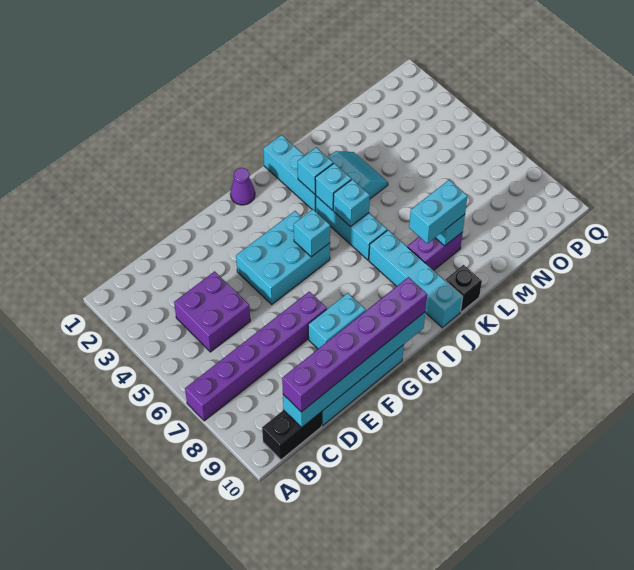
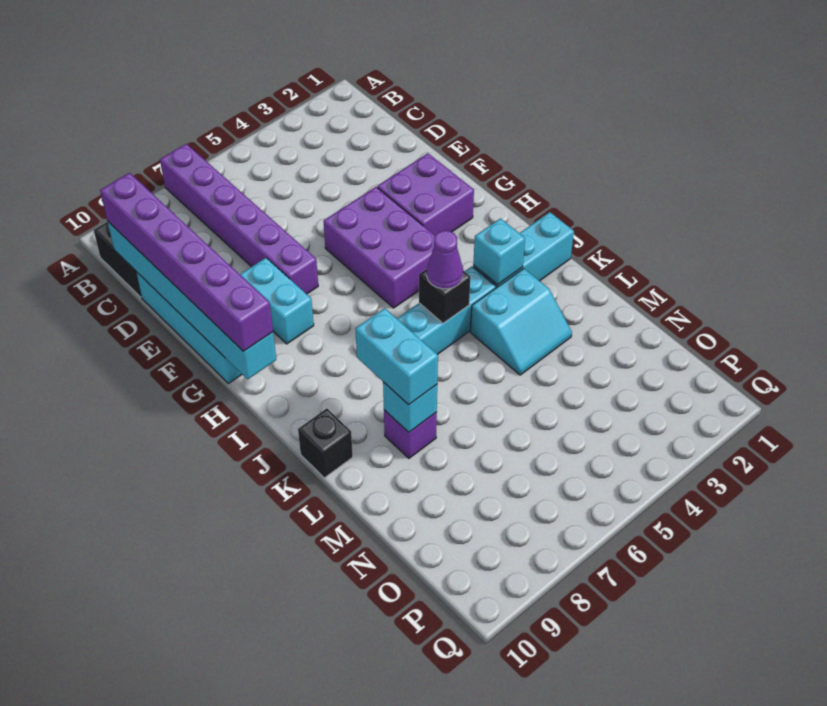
purple brick C4:D5 level 1 -> purple brick F2:G3 level 1
cyan brick F4:H5 level 1 -> purple brick F4:H5 level 1
purple cone H1 level 1 -> purple cone J5 level 3
cyan brick H5 level 2 -> none
cyan brick J4 level 2 -> none
cyan brick J5 level 2 -> black brick J5 level 2
cyan brick J7:J10 level 1 -> none
purple brick K8:L8 level 1 -> purple brick L8 level 1

